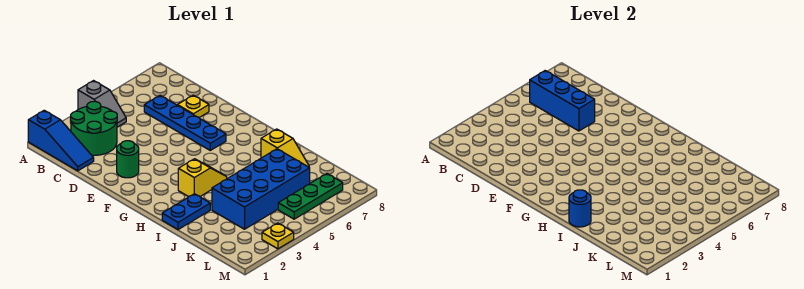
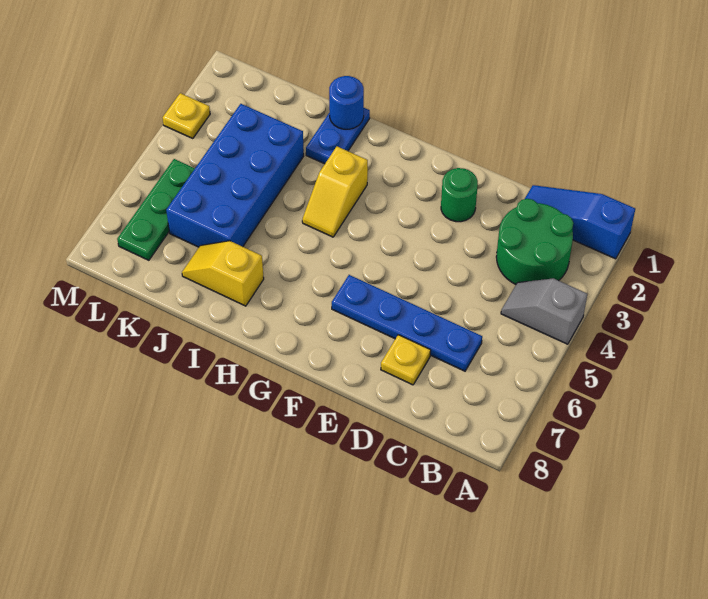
blue brick B6:D6 level 2 -> none

